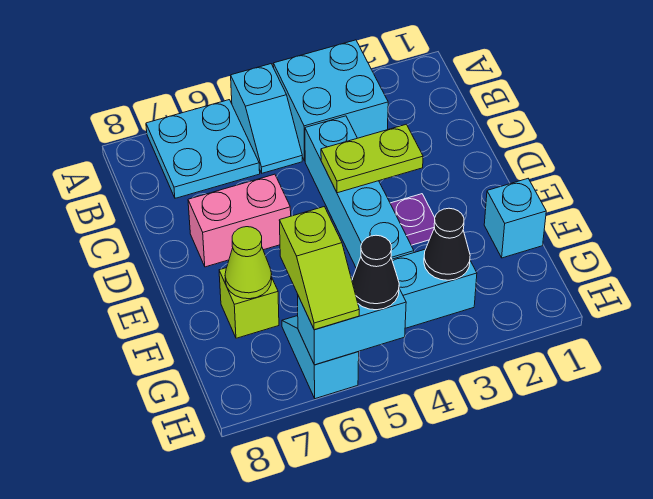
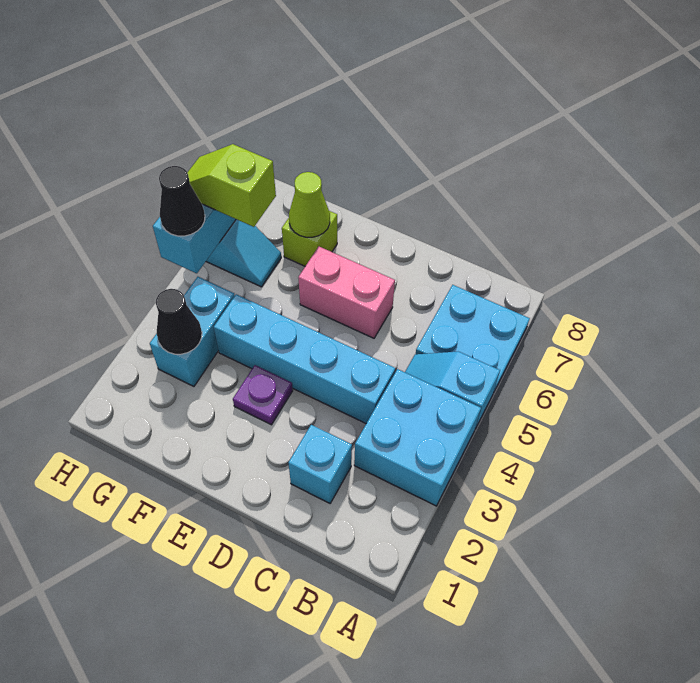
lime plate D3:D4 level 2 -> none
pink brick D6:D7 level 1 -> pink brick D6:E6 level 1
cyan brick F1 level 1 -> cyan brick C2 level 1

